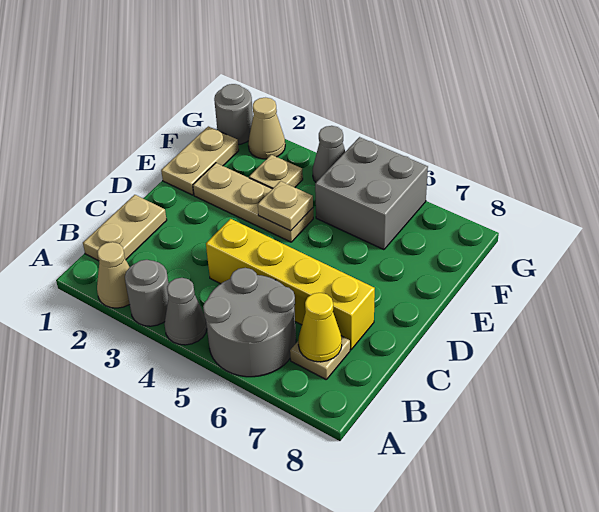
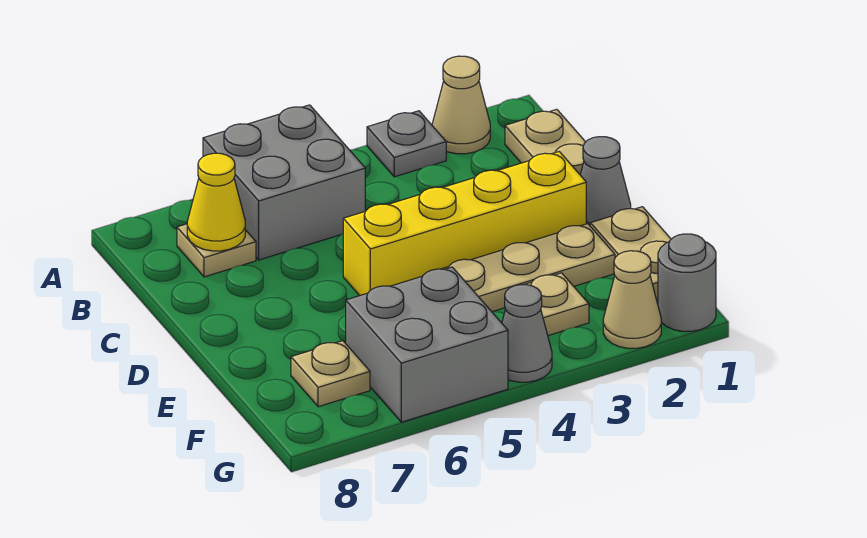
grey round brick A3 level 1 -> grey plate A3 level 1
grey cone A4 level 1 -> grey cone D1 level 1
grey round brick A5:B6 level 1 -> grey brick A5:B6 level 1
yellow brick C4:C7 level 1 -> yellow brick D2:D5 level 1
tan plate E4 level 2 -> tan plate F7 level 1

